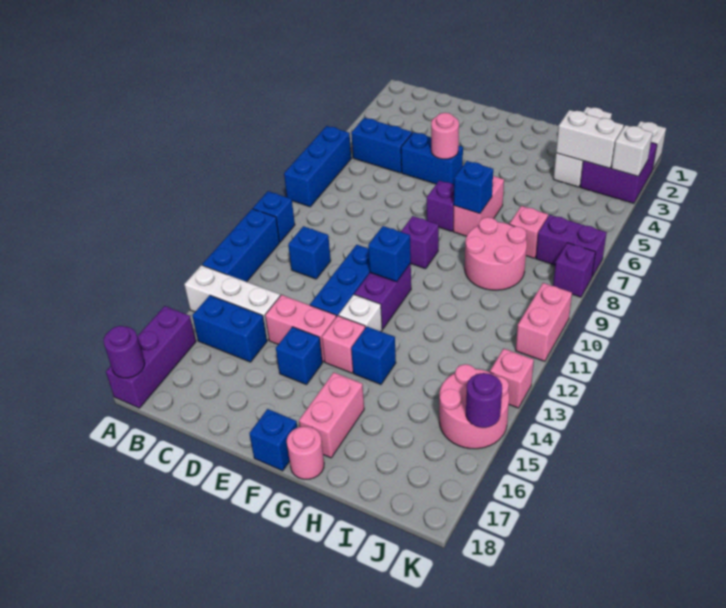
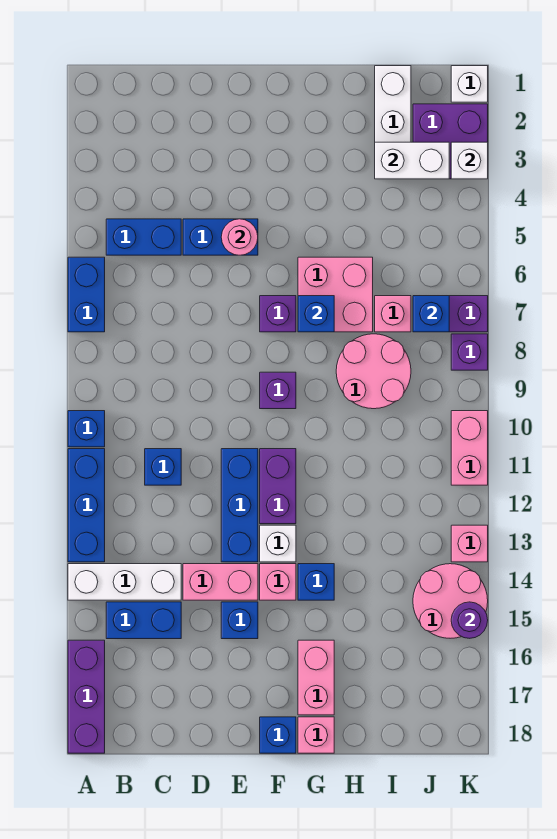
blue brick A6:A8 level 1 -> blue brick A6:A7 level 1
purple round brick A18 level 2 -> none
blue brick F11 level 2 -> blue brick J7 level 2
pink brick G6:G7 level 1 -> pink brick G6:H7 level 1
pink round brick G18 level 1 -> pink brick G18 level 1

